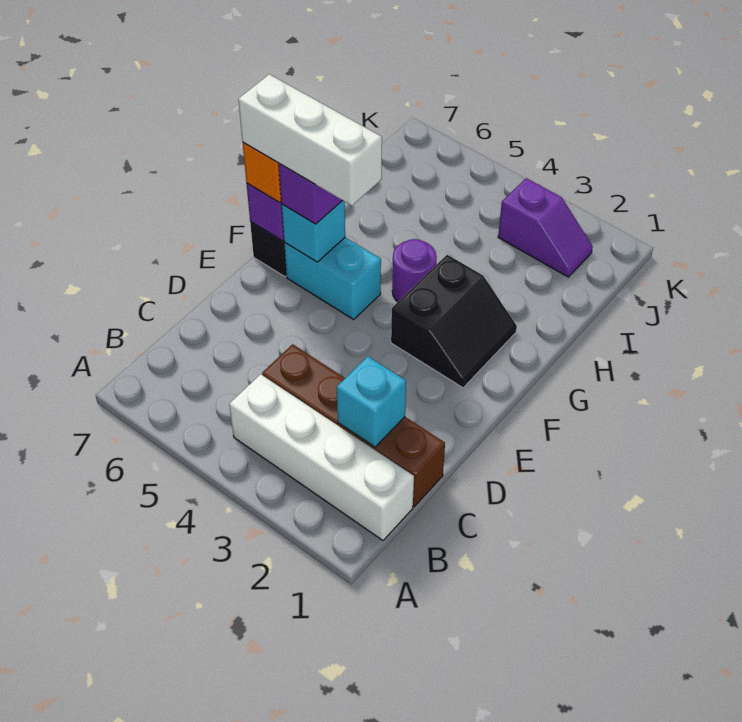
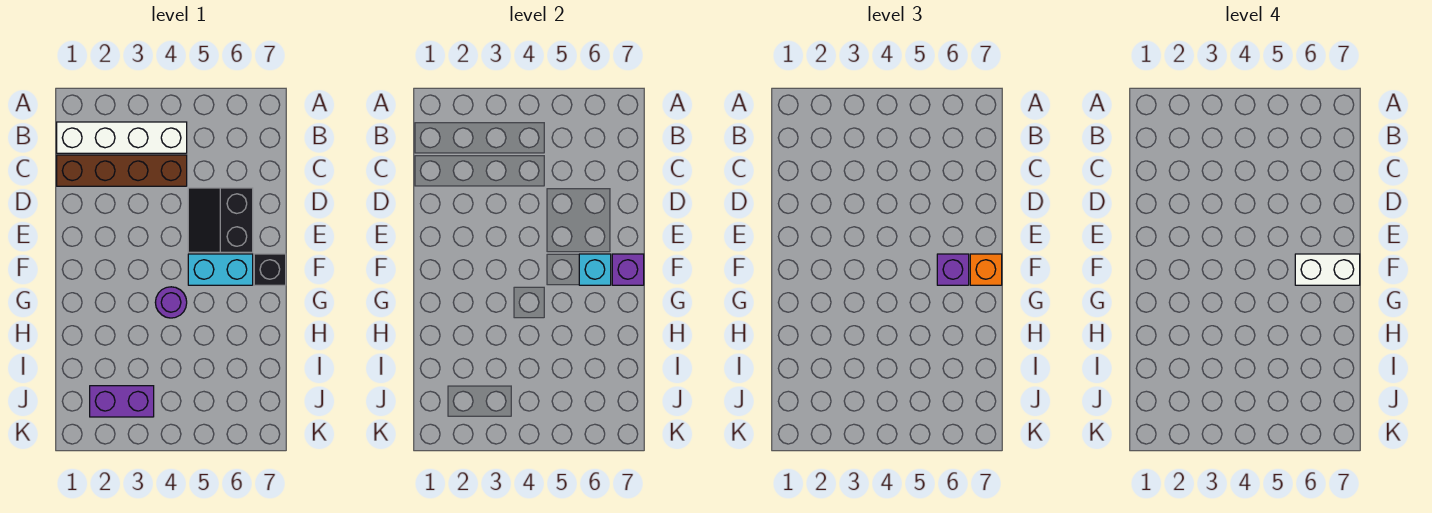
cyan brick C2 level 2 -> none
black slope F2:G3 level 1 top 3 -> black slope D5:E6 level 1 top 6
white brick F5:F7 level 4 -> white brick F6:F7 level 4
purple slope J2:J3 level 1 top 3 -> purple brick J2:J3 level 1

